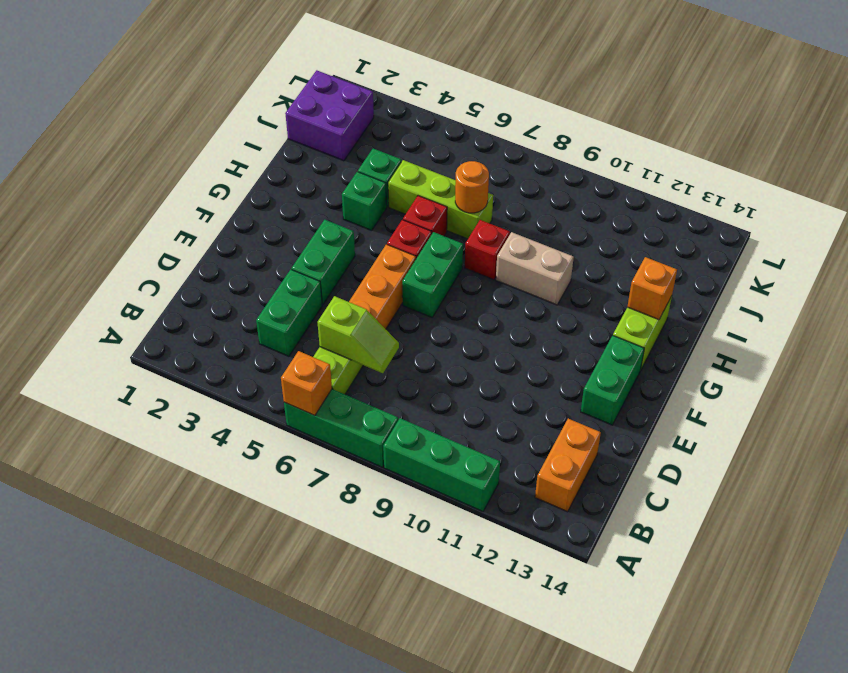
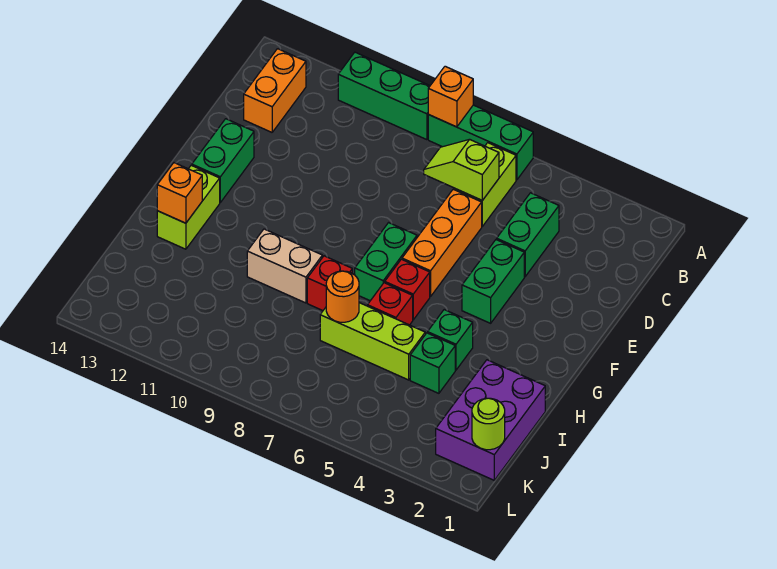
orange brick A6 level 2 -> orange brick A8 level 2
purple brick J1:K2 level 1 -> purple brick I1:K2 level 1
none -> lime round brick K1 level 2

